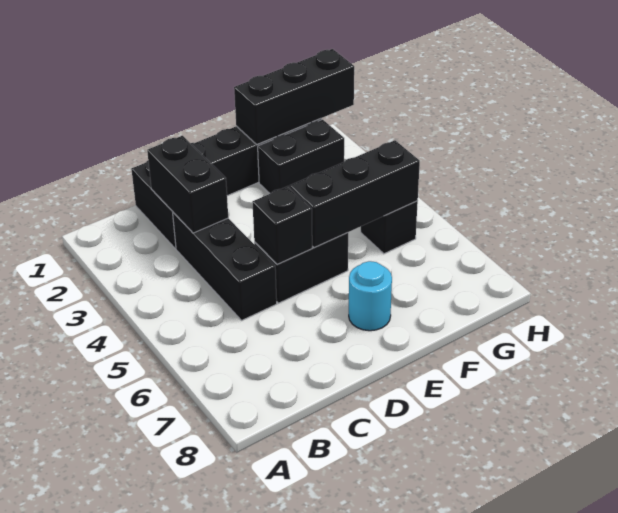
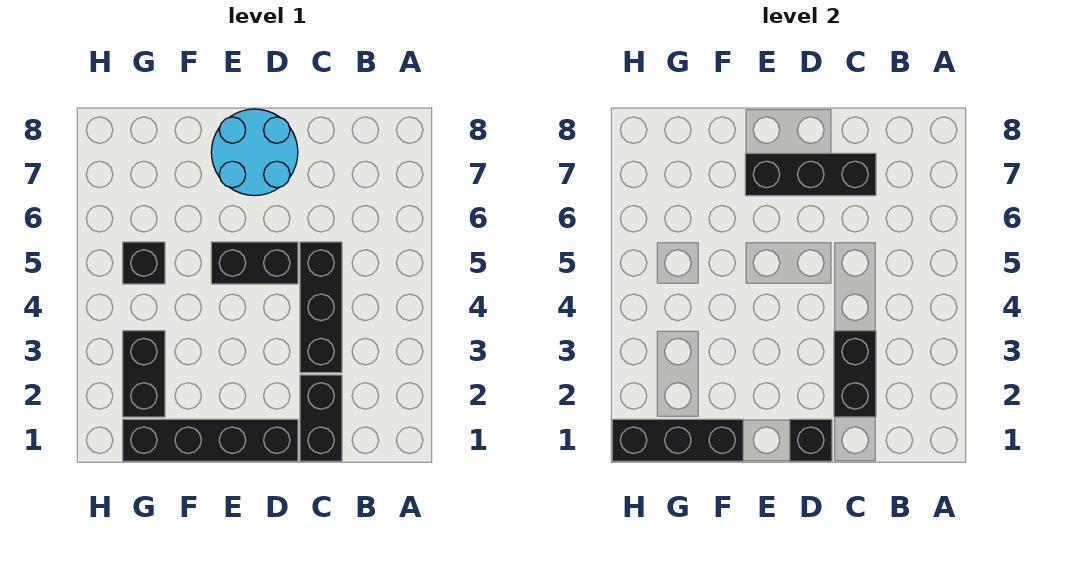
black brick D5 level 2 -> black brick D1 level 2
black brick E5:G5 level 2 -> black brick C7:E7 level 2
cyan round brick E7 level 1 -> cyan round brick D7:E8 level 1
black brick F2:G2 level 1 -> black brick G2:G3 level 1

